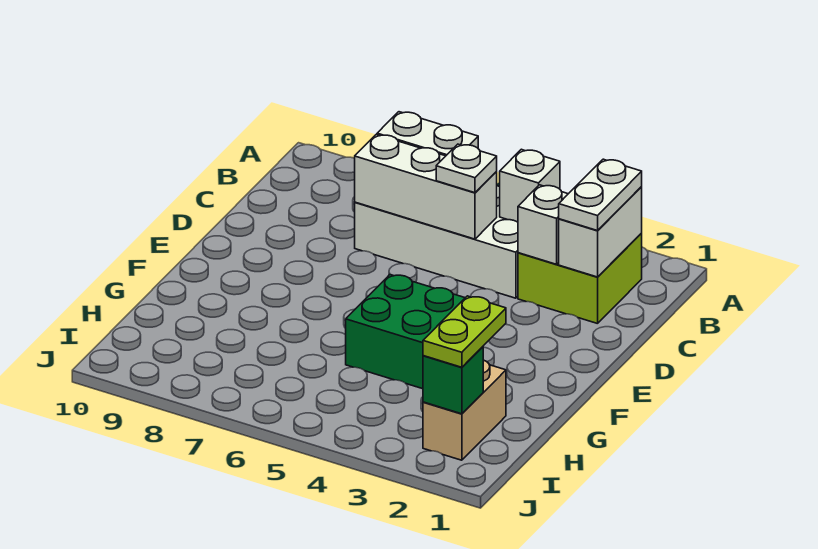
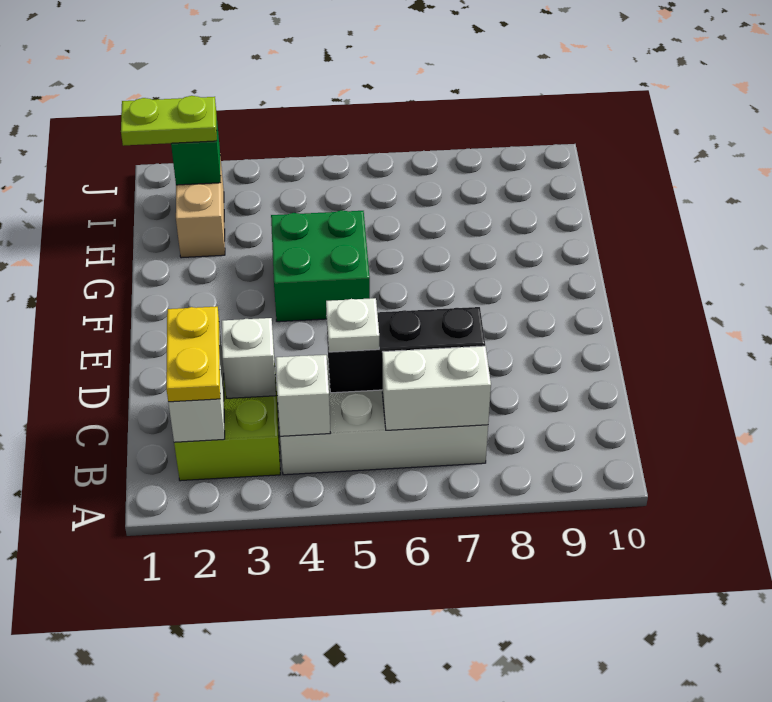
white plate B2:C2 level 3 -> yellow plate B2:C2 level 3
white brick C5:C7 level 2 -> black brick C5:C7 level 2
lime plate H2:I2 level 3 -> lime plate I1:I2 level 3

